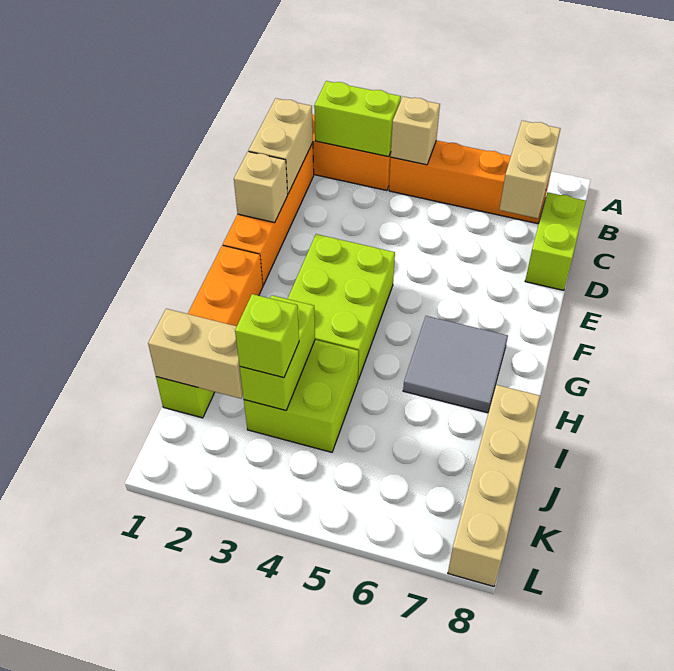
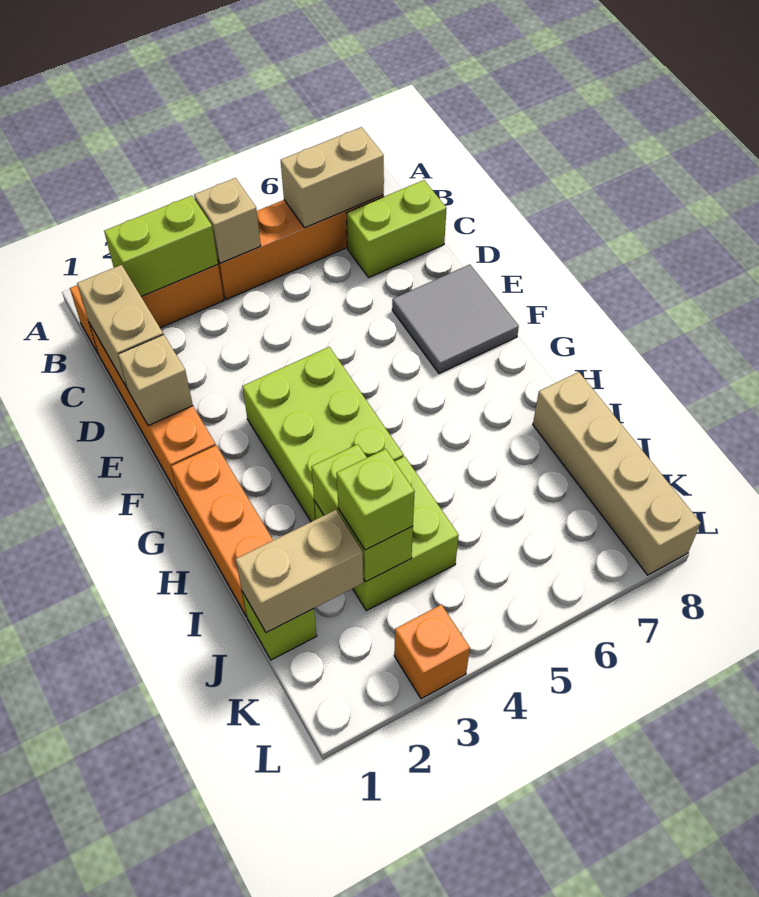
tan brick B7:C7 level 2 -> tan brick B6:B7 level 2
lime brick C8:D8 level 1 -> lime brick C7:C8 level 1
grey tile G6:H7 level 1 -> grey tile E7:F8 level 1
none -> orange brick L3 level 1

